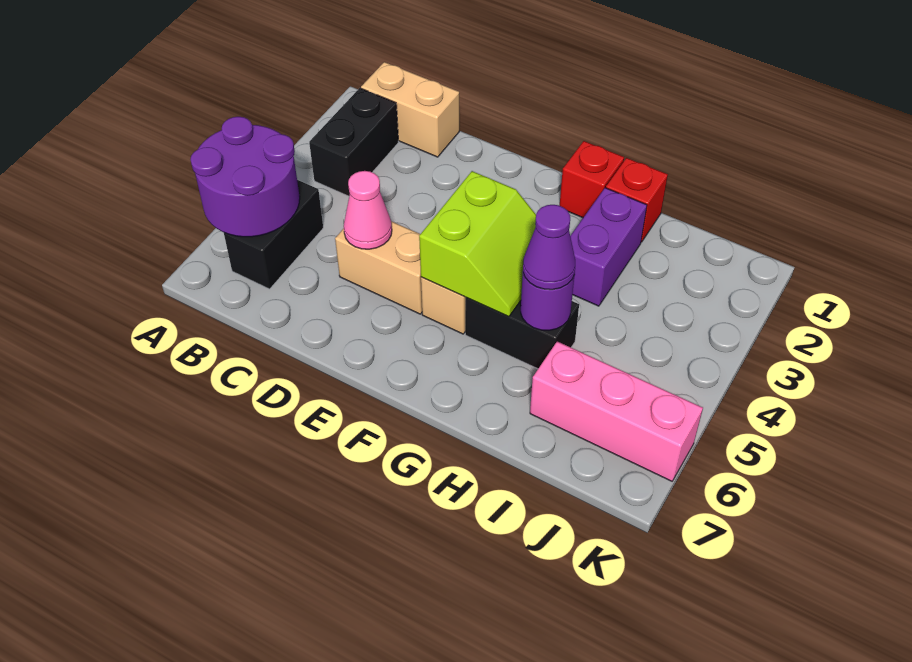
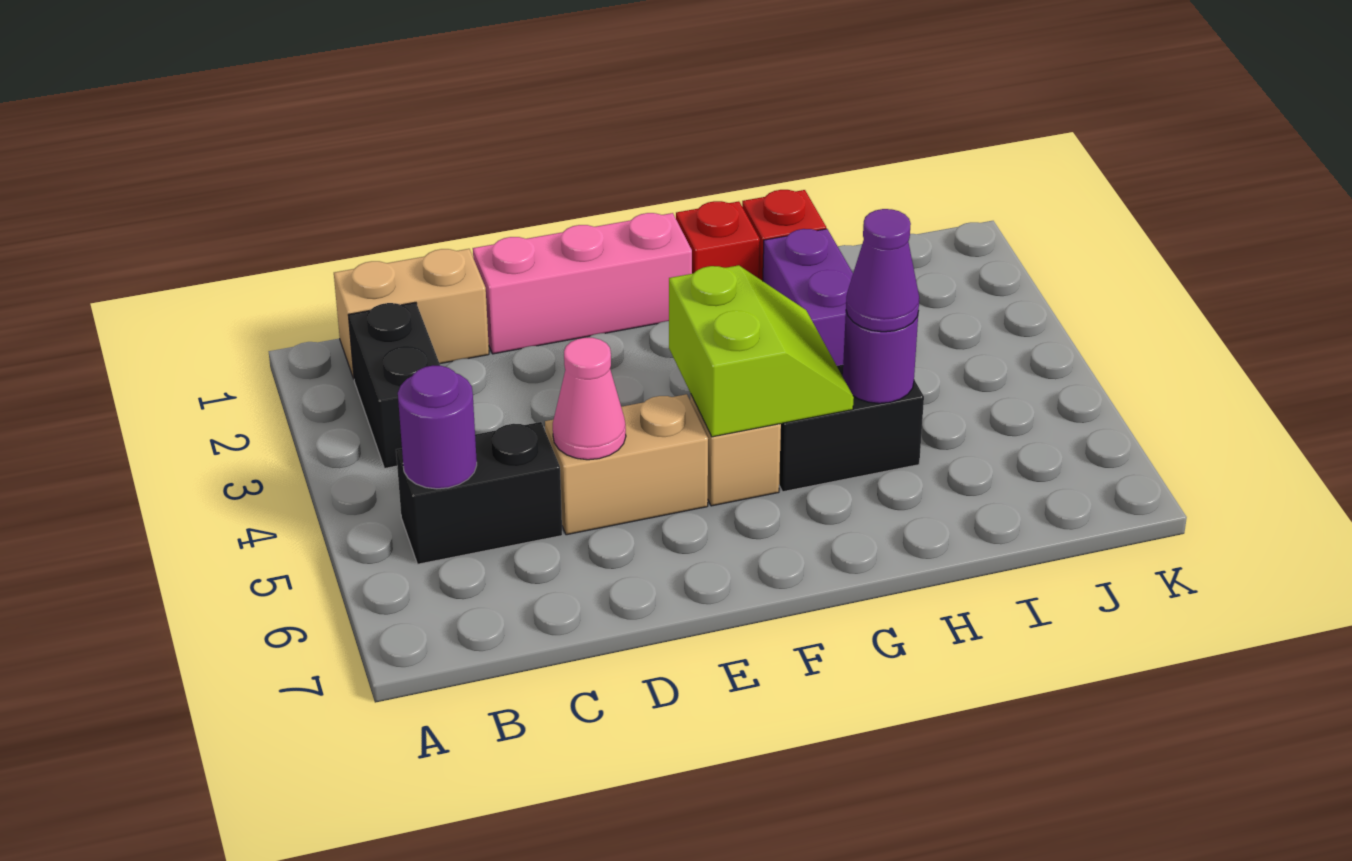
purple round brick A5:B6 level 2 -> purple round brick B5 level 2
black brick B5:B6 level 1 -> black brick B5:C5 level 1
pink brick I6:K6 level 1 -> pink brick D1:F1 level 1

